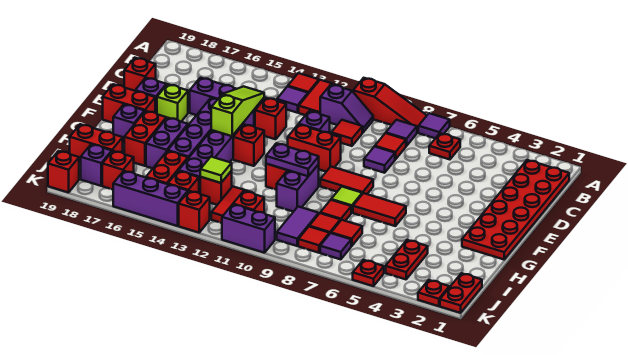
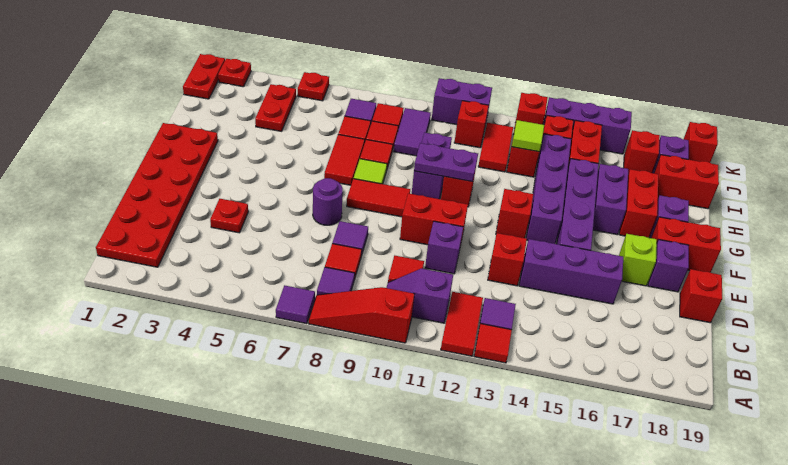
red plate B6 level 1 -> red plate D4 level 1
lime slope D14:F14 level 2 top F -> none
none -> purple round brick E7 level 1
red tile G6:G7 level 1 -> red tile G7:H7 level 1

